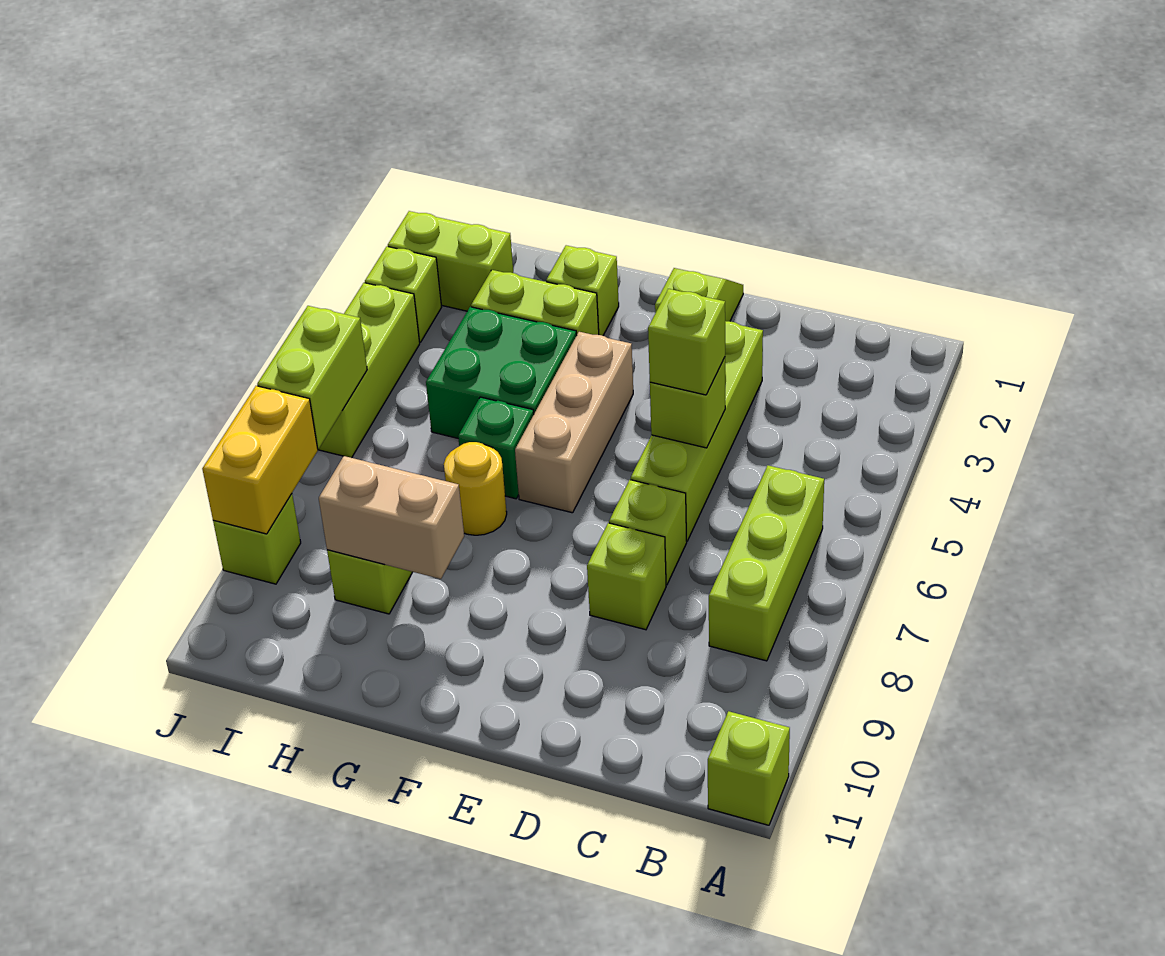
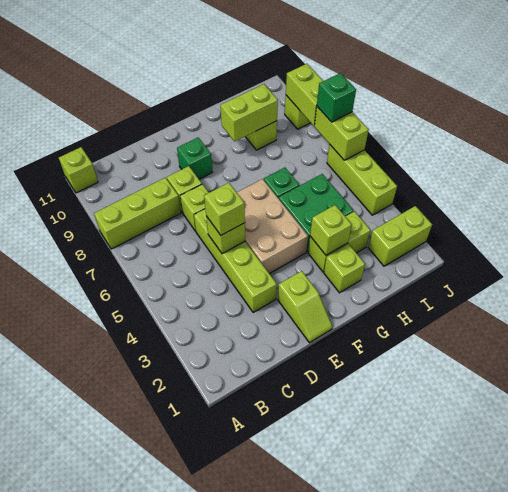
lime brick B6:B8 level 1 -> lime brick A8:C8 level 1
none -> green brick E9 level 1
tan brick F4:F6 level 1 -> tan brick E4:F6 level 1
yellow round brick G7 level 1 -> none
tan brick G9:H9 level 2 -> lime brick G9:H9 level 2
lime brick J3 level 1 -> lime brick G3 level 2
none -> green brick J7 level 3
yellow brick J8:J9 level 2 -> lime brick J8:J9 level 2

